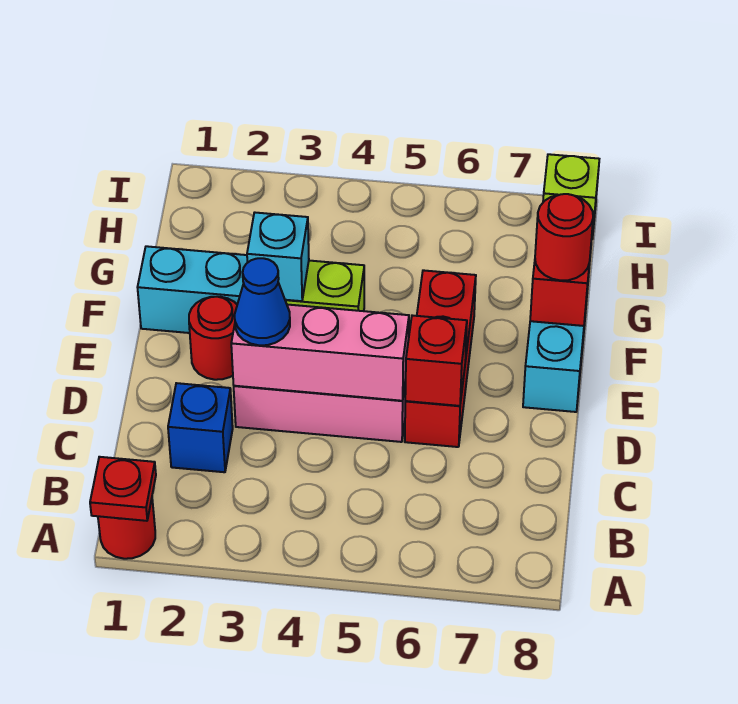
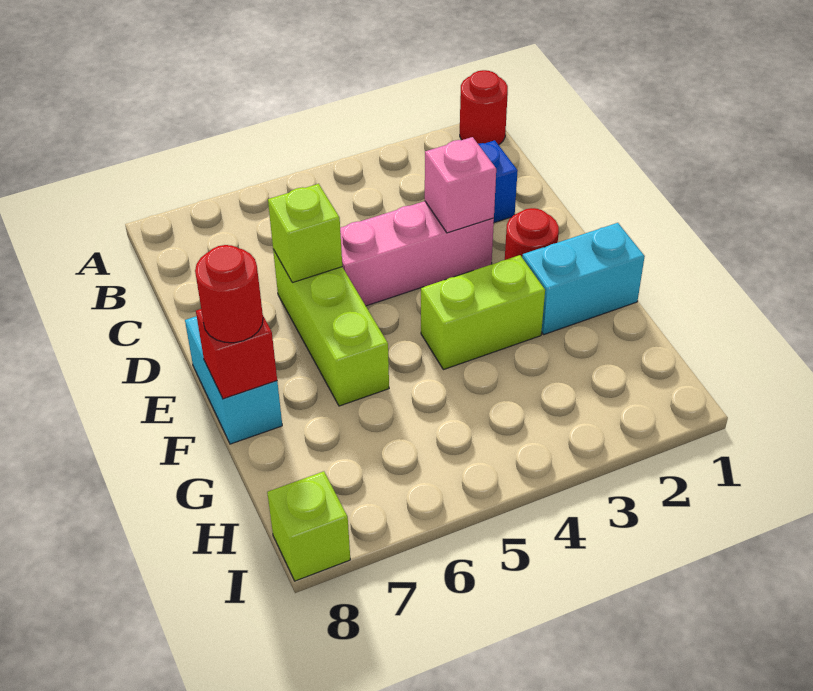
red plate A1 level 2 -> none
pink brick D3:D5 level 2 -> pink brick D3 level 2
blue cone D3 level 3 -> none
red brick D6:F6 level 1 -> lime brick D6:F6 level 1
red brick D6 level 2 -> lime brick D6 level 2
cyan brick F3 level 2 -> none

